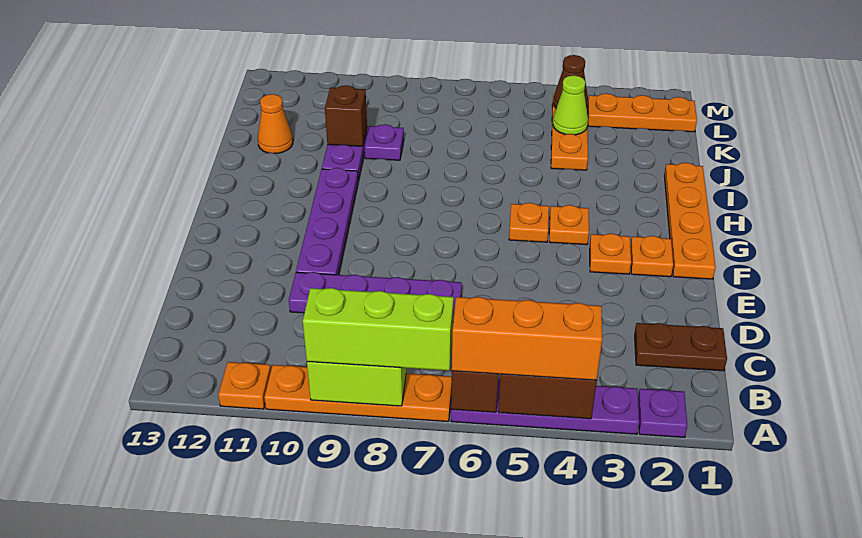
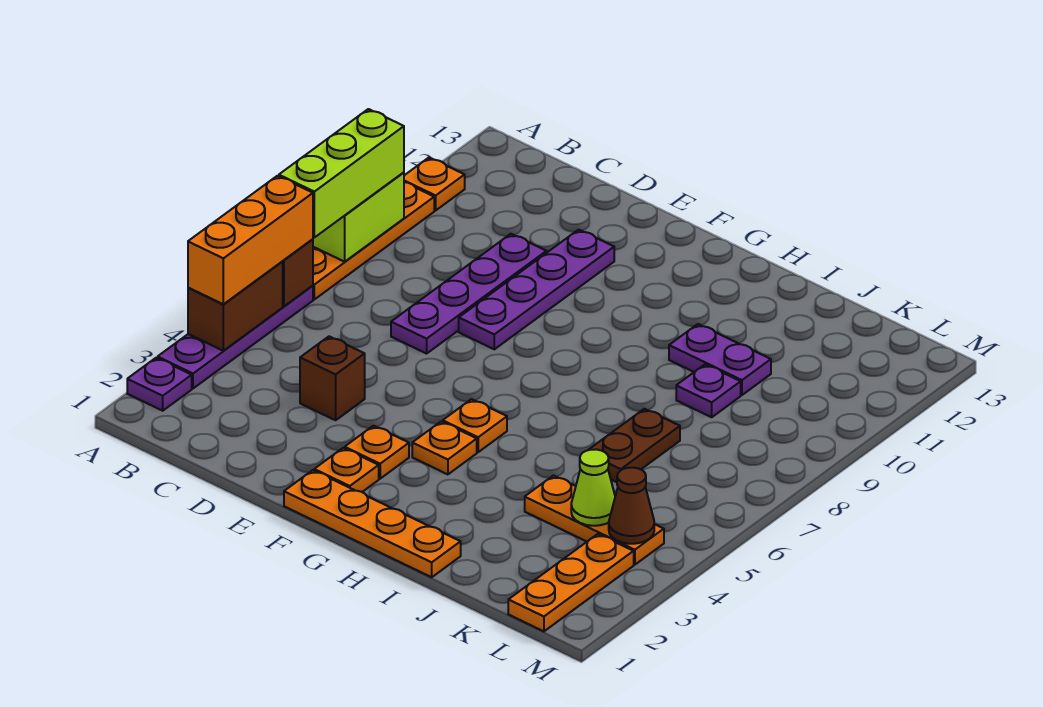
brown plate C1:C2 level 1 -> brown plate J6:J7 level 1
purple plate E10:H10 level 1 -> purple plate E8:E11 level 1
brown brick J10 level 2 -> brown brick D4 level 1
orange cone J12 level 1 -> none

